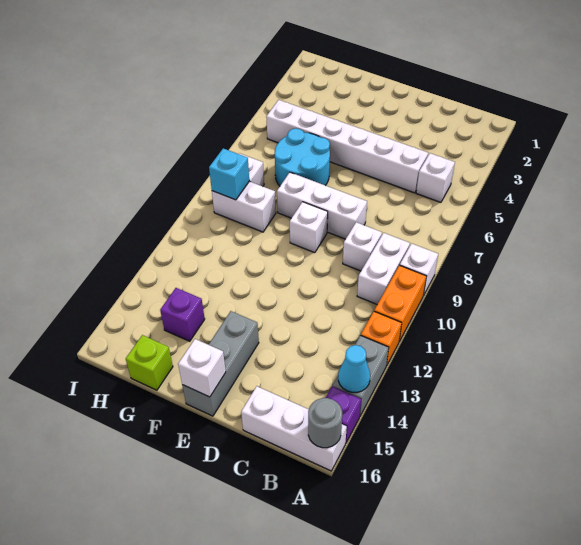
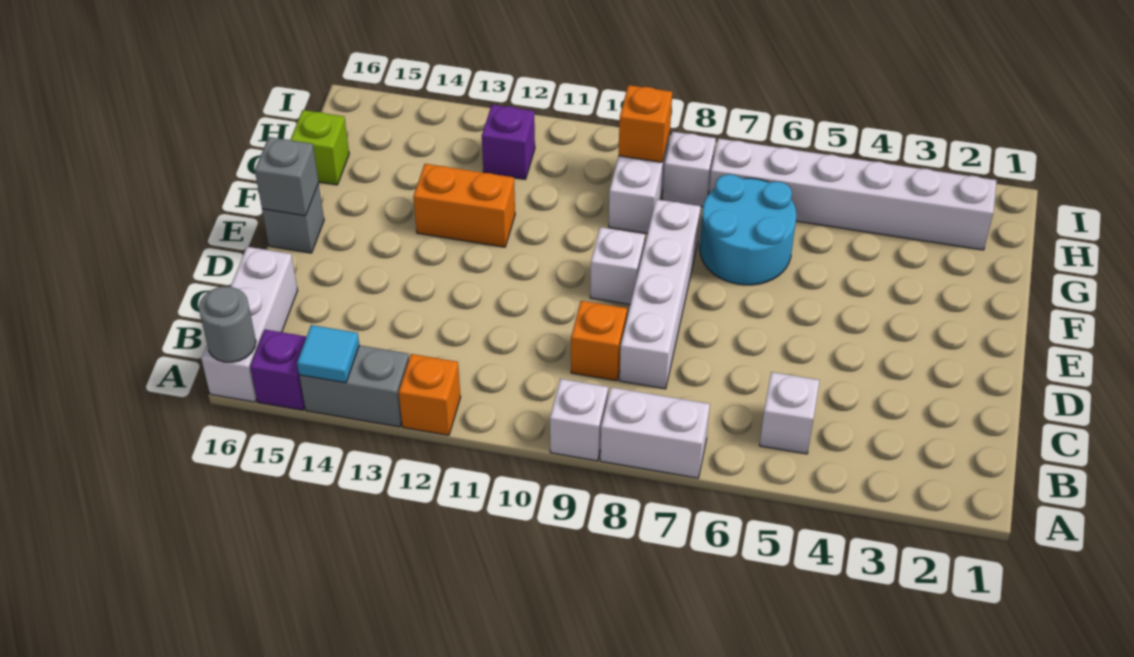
orange brick A10:A11 level 1 -> orange brick F12:F13 level 1
cyan cone A14 level 2 -> cyan tile A14 level 2
white brick B9:B10 level 1 -> white brick A7:A8 level 1
white brick C5:H5 level 1 -> white brick H2:H7 level 1
white brick C9 level 1 -> orange brick C9 level 1
white brick D8:F8 level 1 -> white brick C8:F8 level 1
grey brick E14:E16 level 1 -> grey brick E16 level 1
white brick E16 level 2 -> grey brick E16 level 2
purple brick G14 level 1 -> purple brick H12 level 1
cyan brick H9 level 2 -> orange brick H9 level 2

